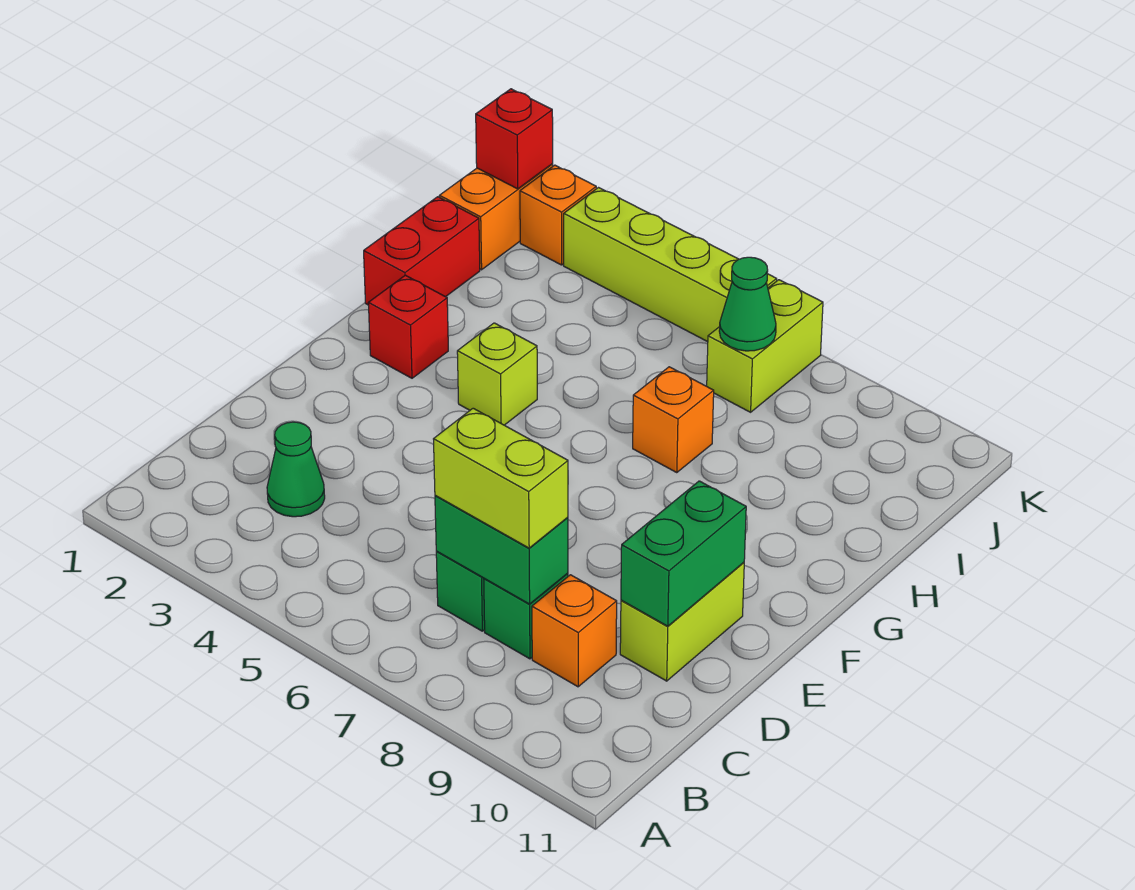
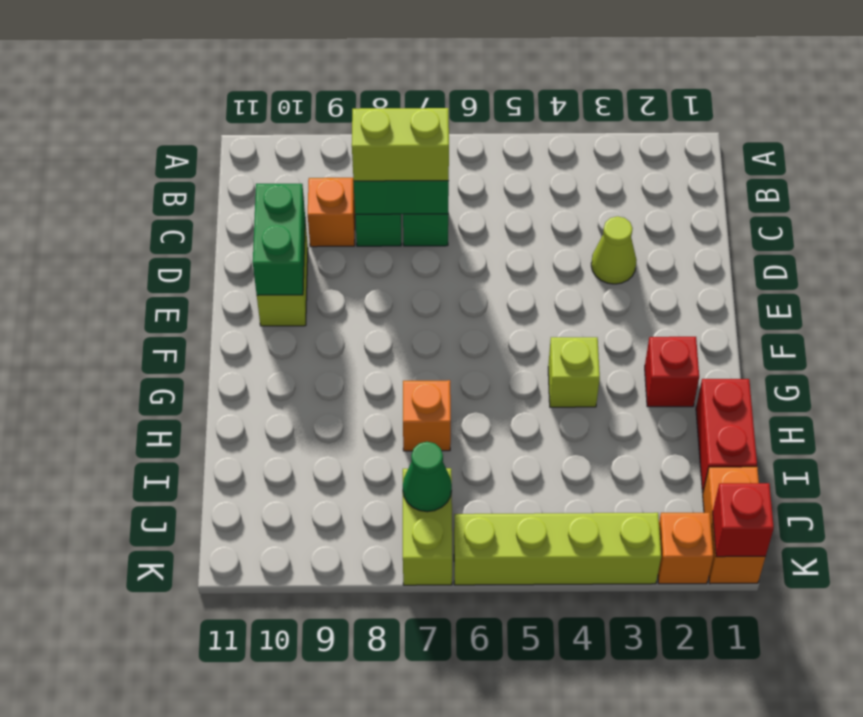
green cone C3 level 1 -> none
none -> lime cone D3 level 1

